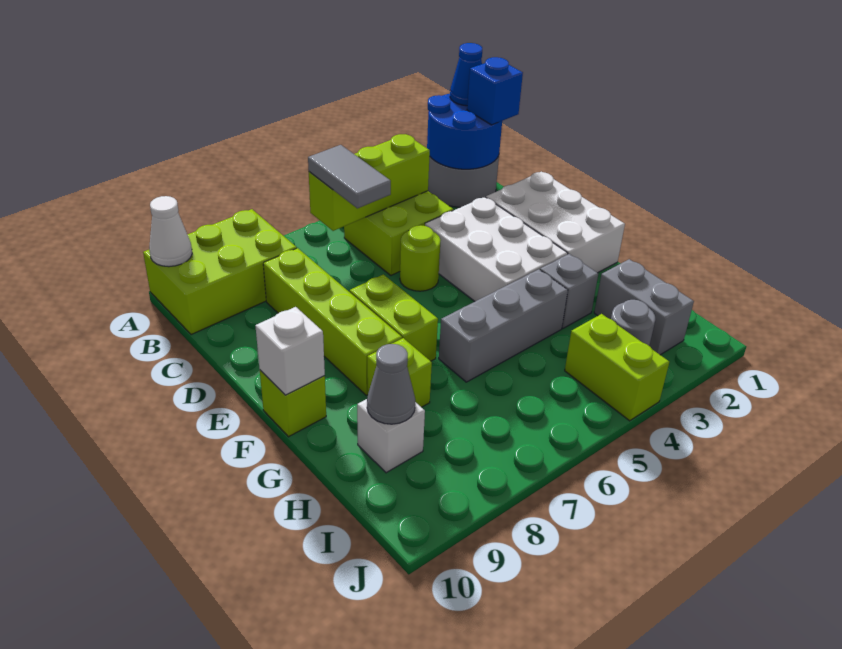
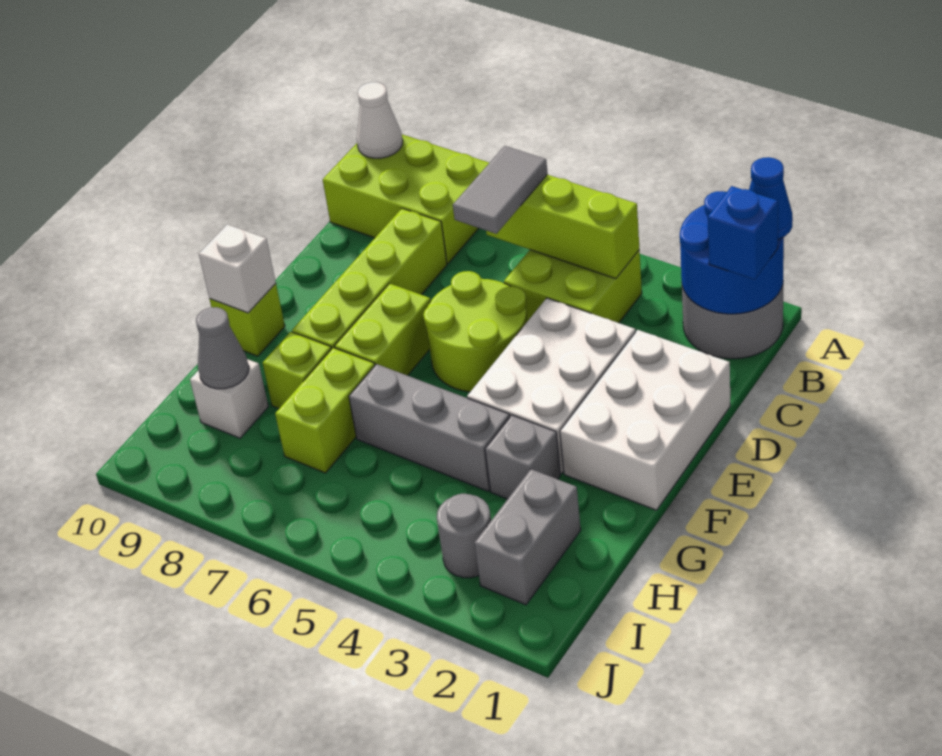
lime round brick D5 level 1 -> lime round brick D5:E6 level 1
lime brick I4:J4 level 1 -> lime brick G7:H7 level 1

